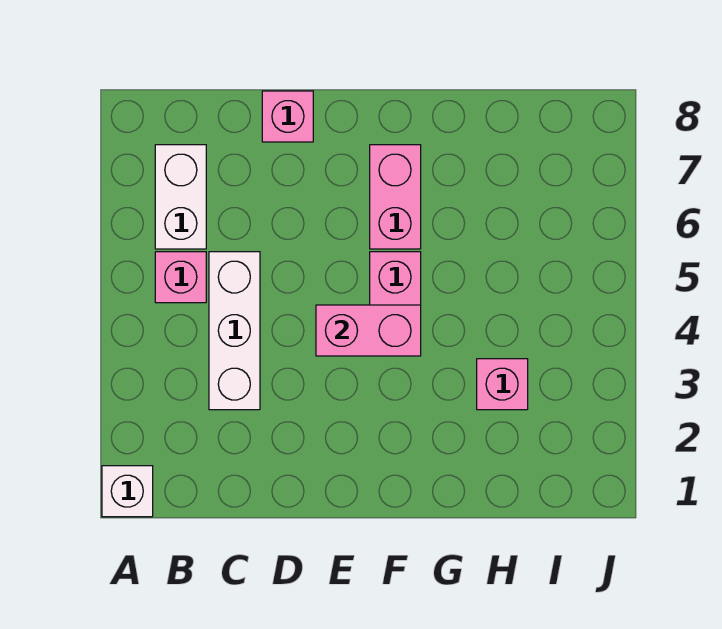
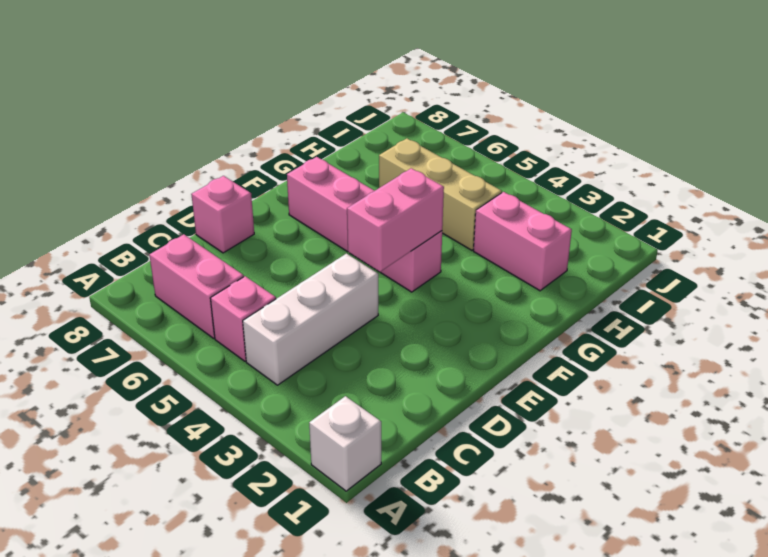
white brick B6:B7 level 1 -> pink brick B6:B7 level 1
white brick C3:C5 level 1 -> white brick B4:D4 level 1
pink brick H3 level 1 -> pink brick H2:H3 level 1
none -> tan brick H4:H6 level 1

